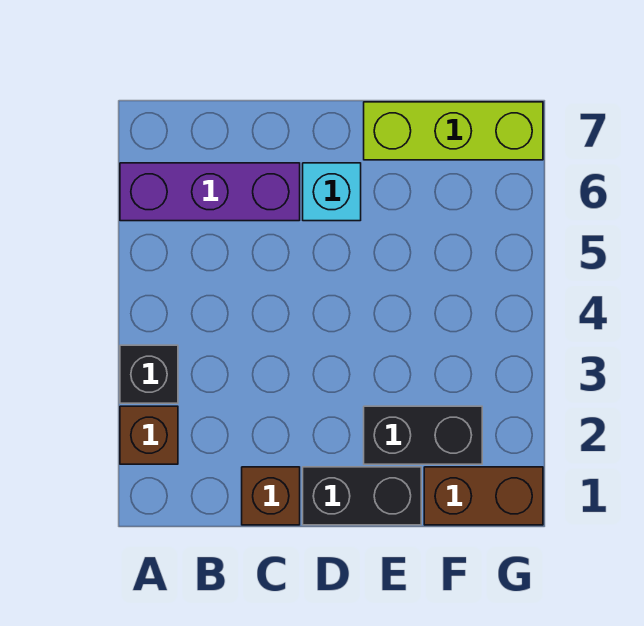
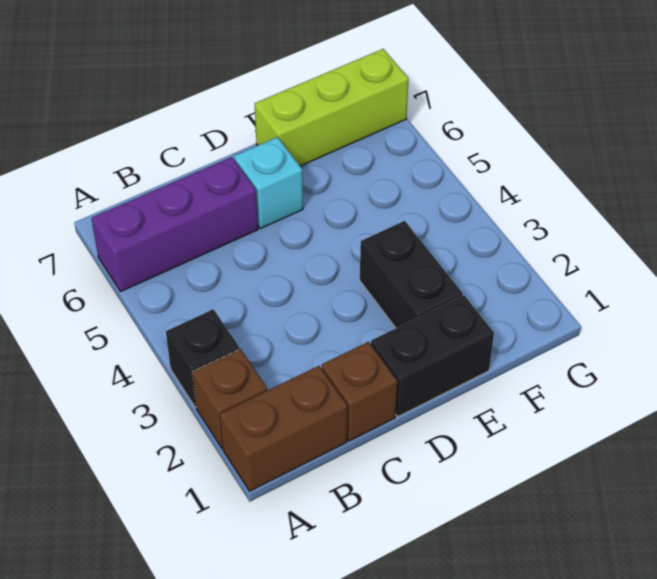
black brick E2:F2 level 1 -> black brick E2:E3 level 1
brown brick F1:G1 level 1 -> brown brick A1:B1 level 1

